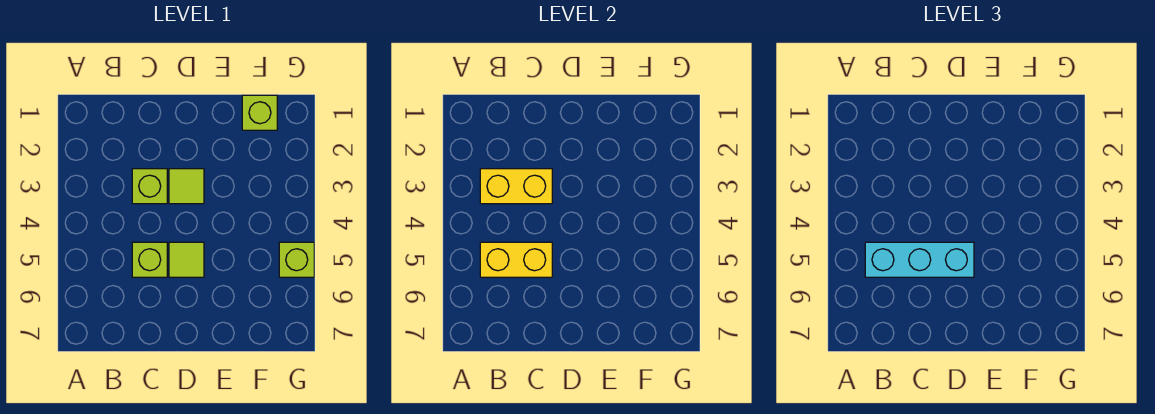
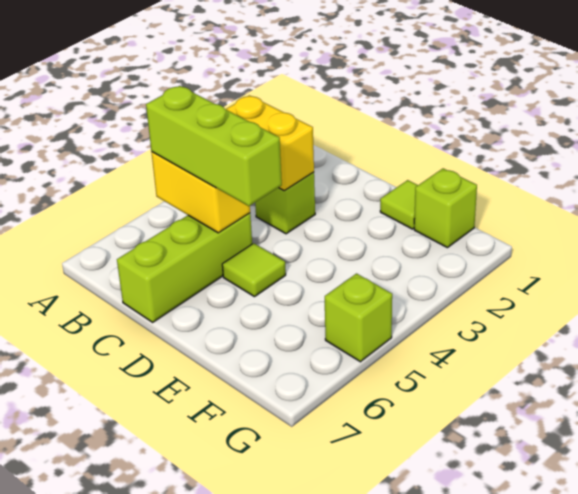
cyan brick B5:D5 level 3 -> lime brick B5:D5 level 3
lime brick C5 level 1 -> lime brick C5:C7 level 1
lime tile D3 level 1 -> lime tile E1 level 1

